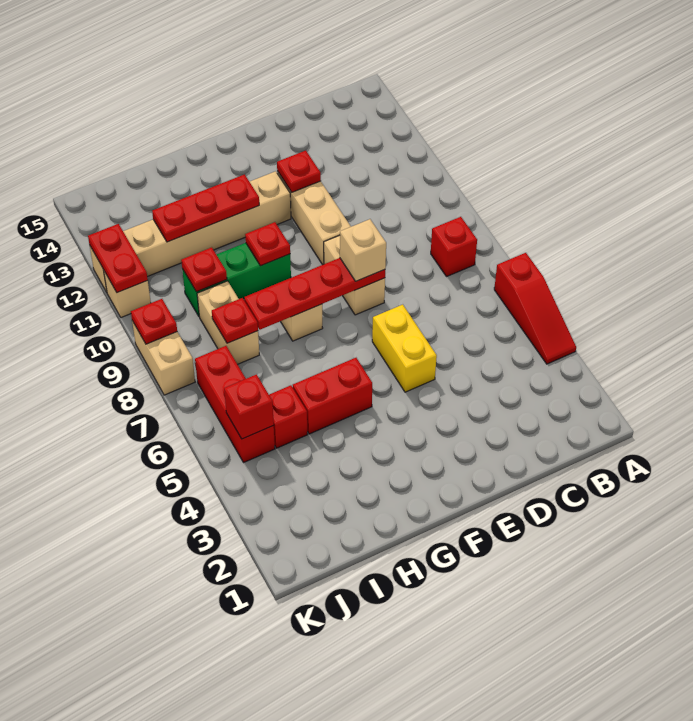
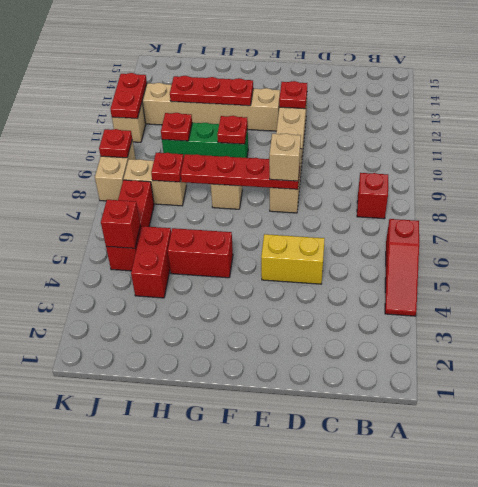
yellow brick E5:E6 level 1 -> yellow brick D5:E5 level 1
red brick I5 level 1 -> red brick I4:I5 level 1
tan brick I8:I9 level 1 -> tan brick I8:J8 level 1

